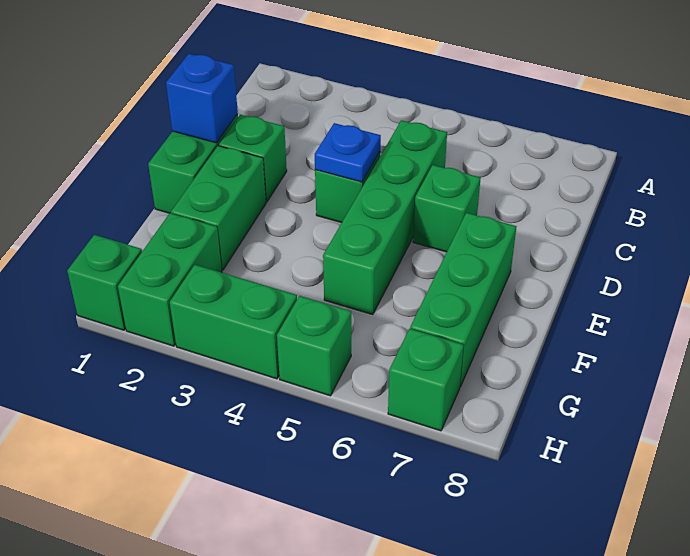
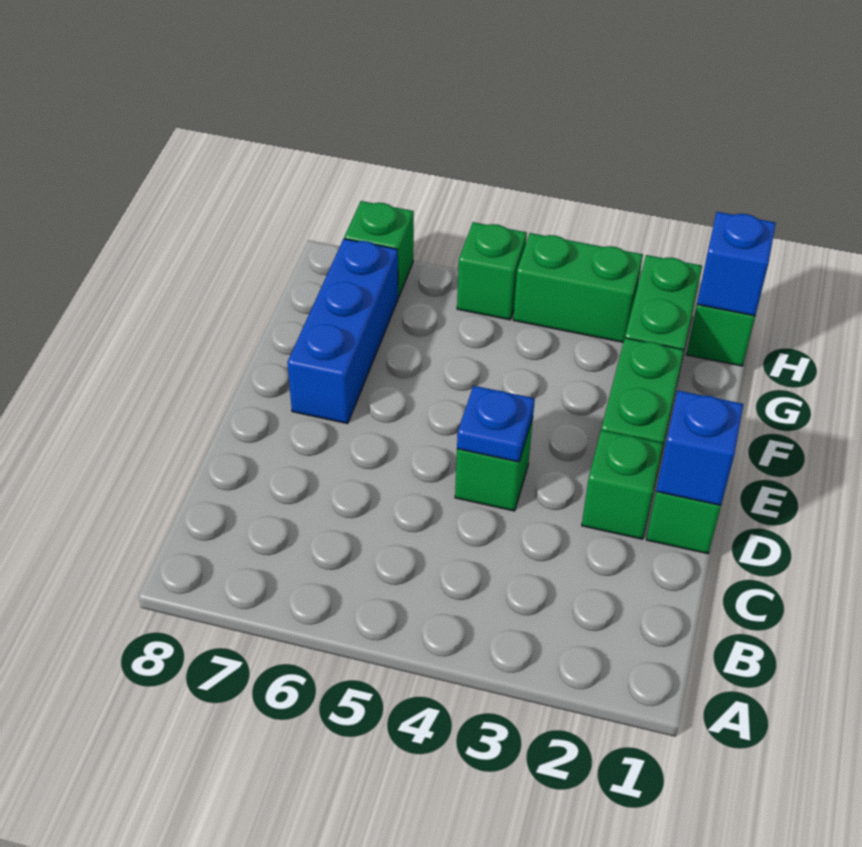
green brick C5:F5 level 1 -> none
green brick D6 level 1 -> none
green brick E7:G7 level 1 -> blue brick E7:G7 level 1
none -> blue brick H1 level 2

